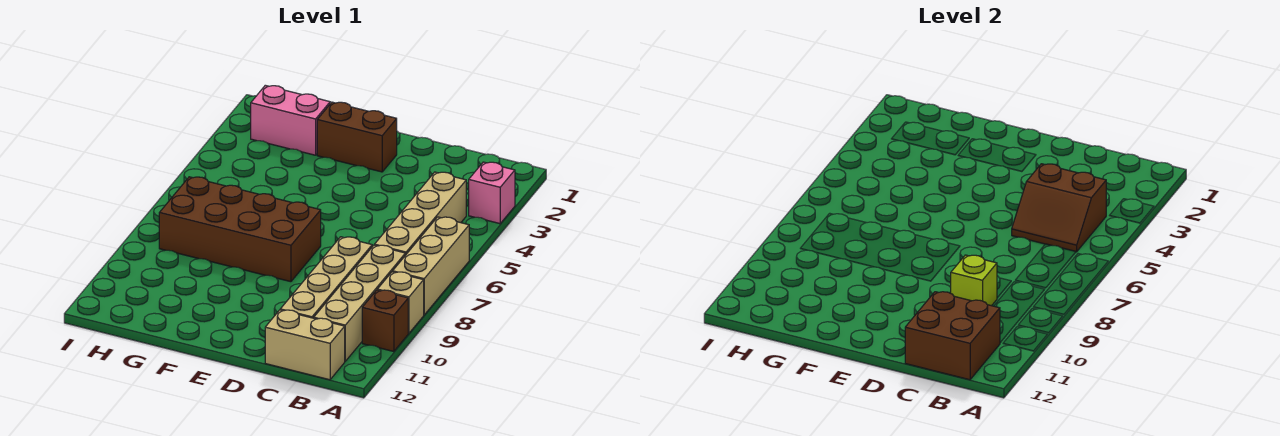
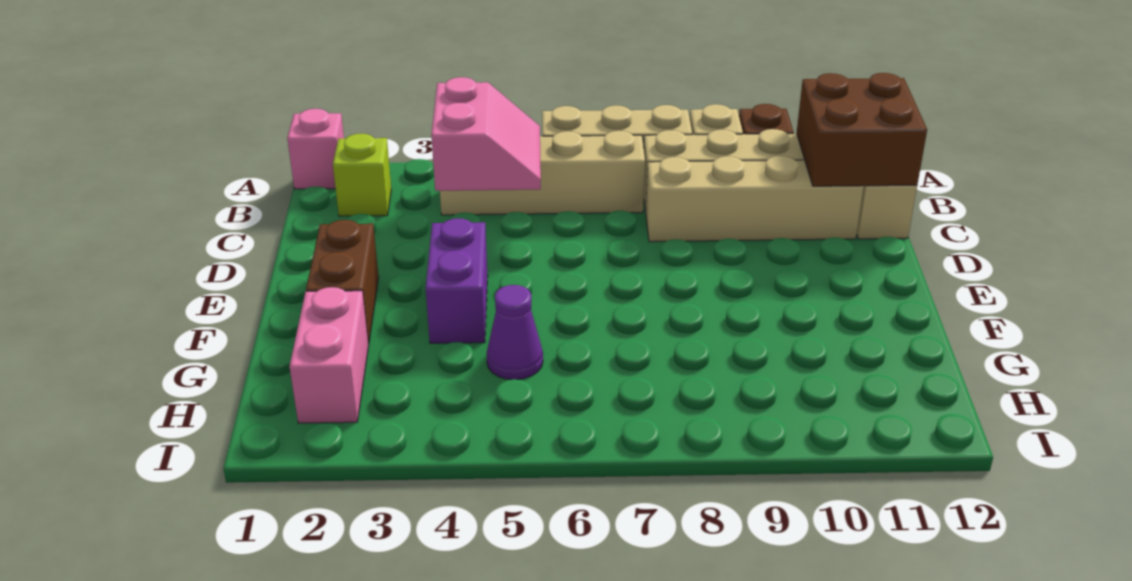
pink brick A3 level 1 -> pink brick A1 level 1
brown slope B4:C5 level 2 top 4 -> pink slope B4:C5 level 2 top 4
lime brick C9 level 2 -> lime brick B2 level 1
none -> purple brick E4:F4 level 1
brown brick E7:H8 level 1 -> none
none -> purple cone G5 level 1

